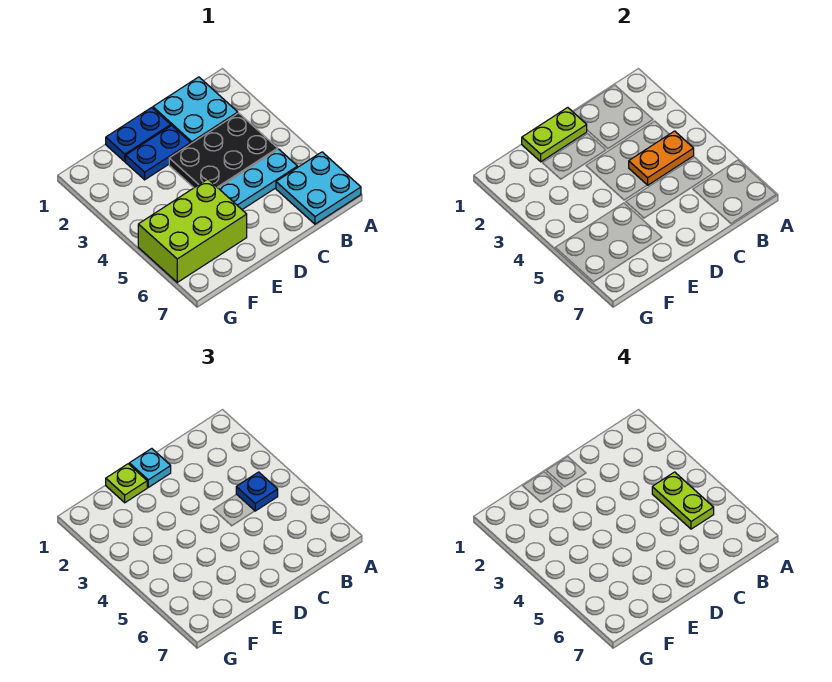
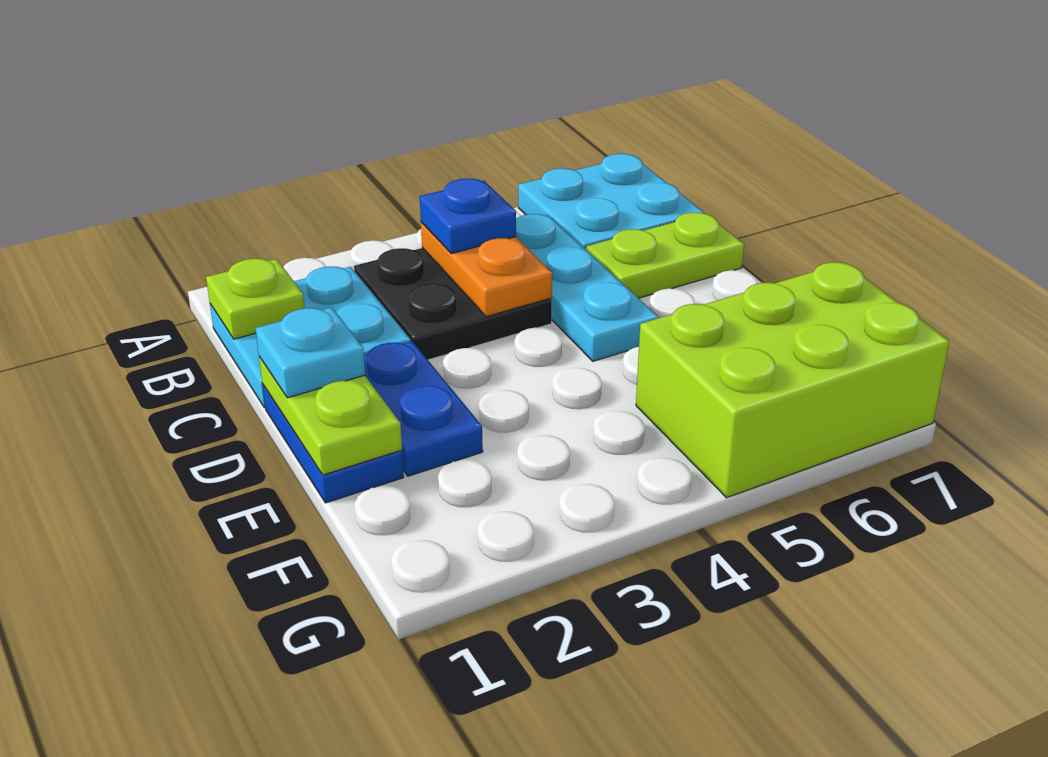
black plate B3:D4 level 1 -> black plate B3:C4 level 1
lime plate B4:B5 level 4 -> lime plate C6:C7 level 1
lime plate E1 level 3 -> lime plate B1 level 2
lime brick E5:G6 level 1 -> lime brick F5:G7 level 1

